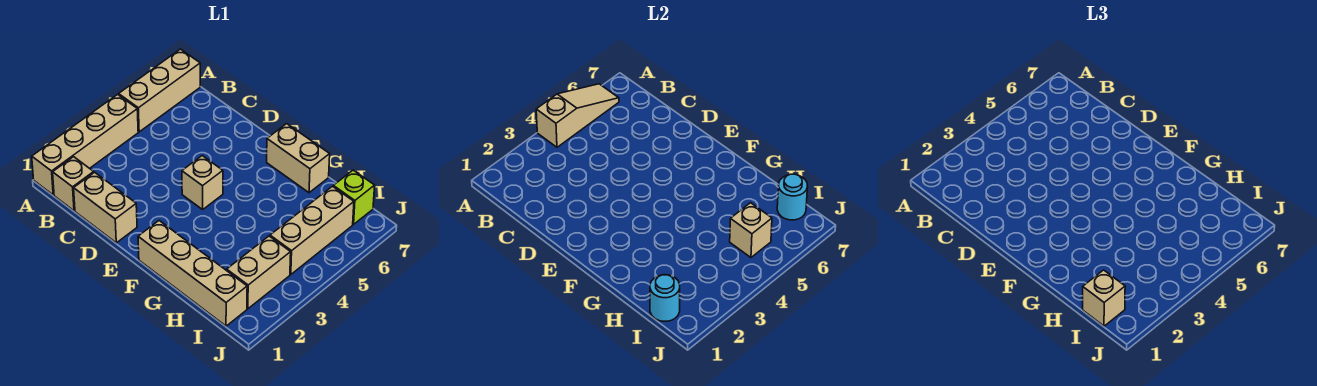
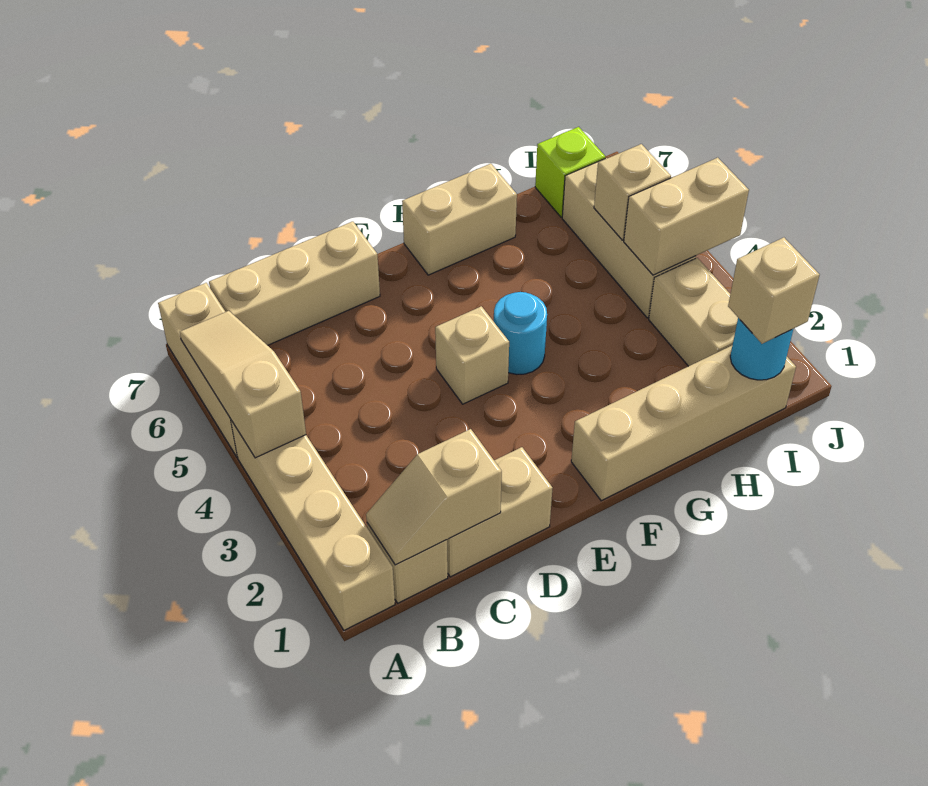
none -> tan slope B1:C1 level 2 top C
none -> tan brick B7:D7 level 1
none -> tan brick I4:J4 level 2
cyan round brick I7 level 2 -> cyan round brick F4 level 1

